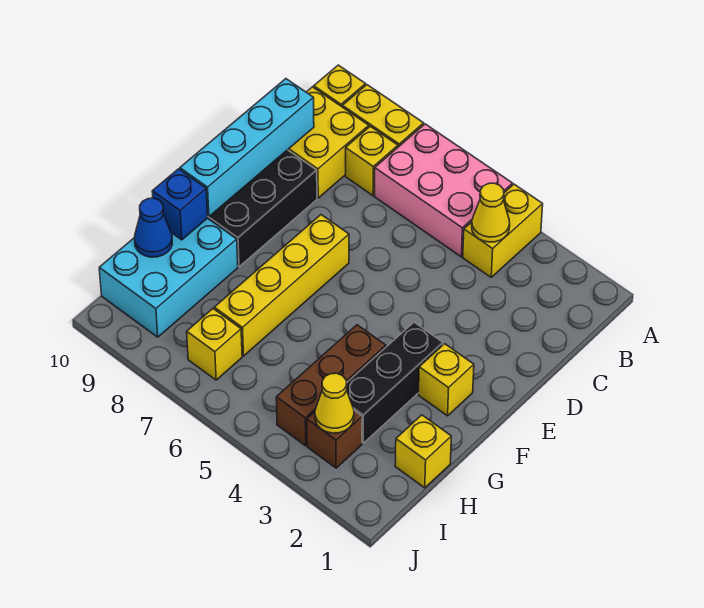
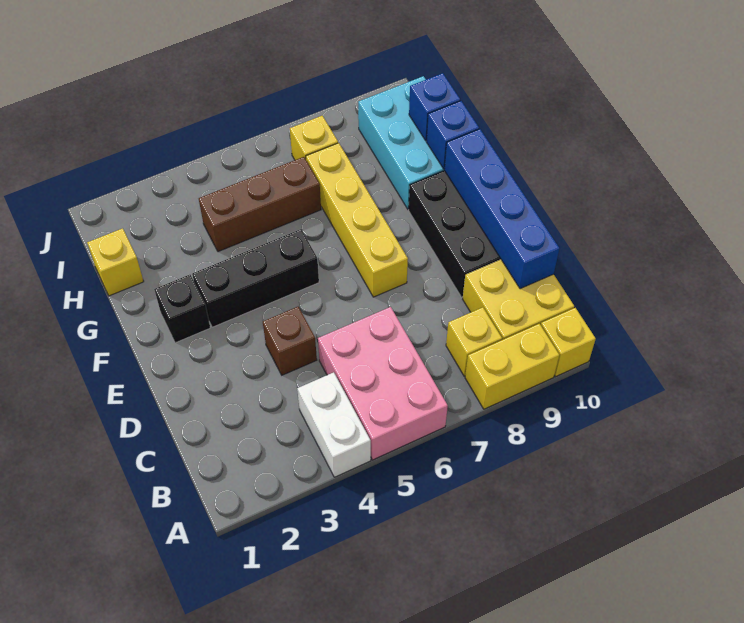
yellow brick A4:B4 level 1 -> white brick A4:B4 level 1
pink brick A5:B7 level 1 -> pink brick A5:C6 level 1
yellow cone B4 level 2 -> none
cyan brick C10:F10 level 2 -> blue brick C10:F10 level 2
yellow brick F2 level 1 -> black brick F2 level 1
black brick F3:H3 level 1 -> black brick F3:F5 level 1
brown brick G4:I4 level 1 -> brown brick H4:H6 level 1
blue cone H10 level 2 -> blue brick H10 level 2
brown brick I3 level 1 -> brown brick D4 level 1
yellow cone I3 level 2 -> none

